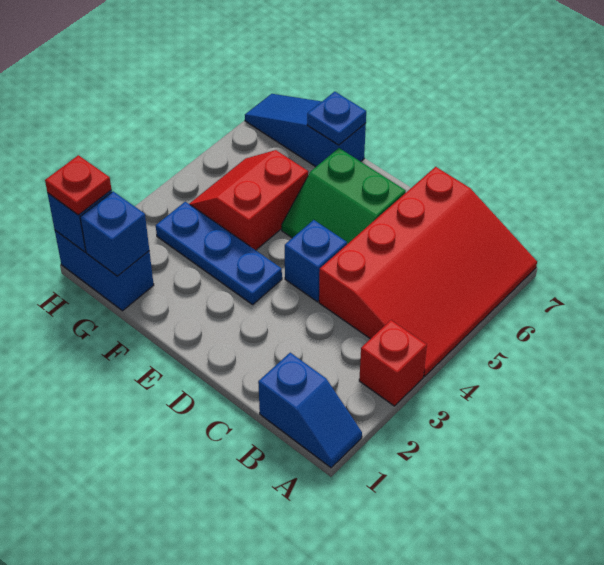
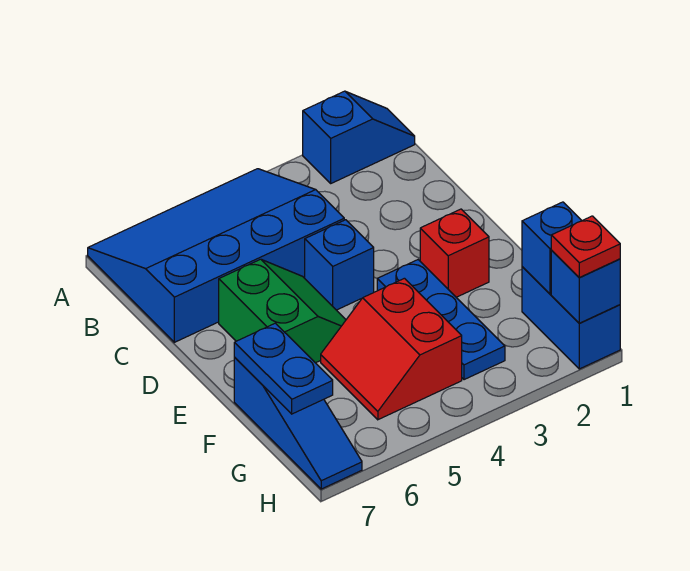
blue slope A1:B1 level 1 top B -> blue slope A1:A2 level 1 top 2
red brick A3 level 1 -> red brick E2 level 1
red slope A4:C7 level 1 top C -> blue slope A4:C7 level 1 top C
red slope F4:G5 level 1 top F -> red slope F4:G5 level 1 top 4
blue plate F7 level 2 -> blue plate F7:G7 level 2

